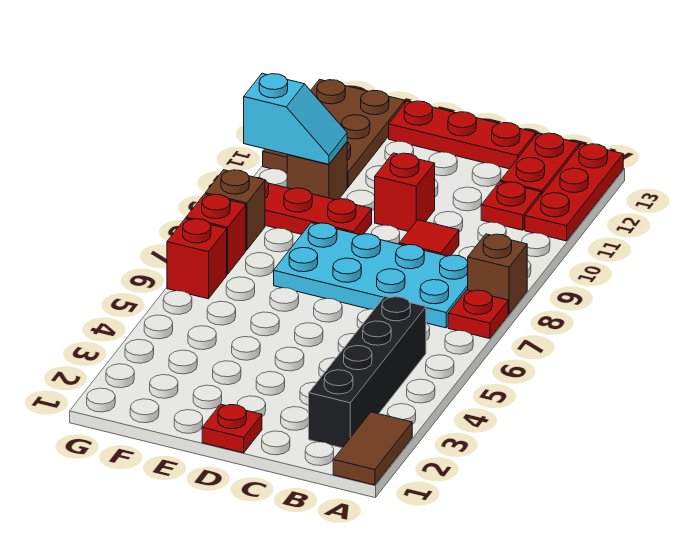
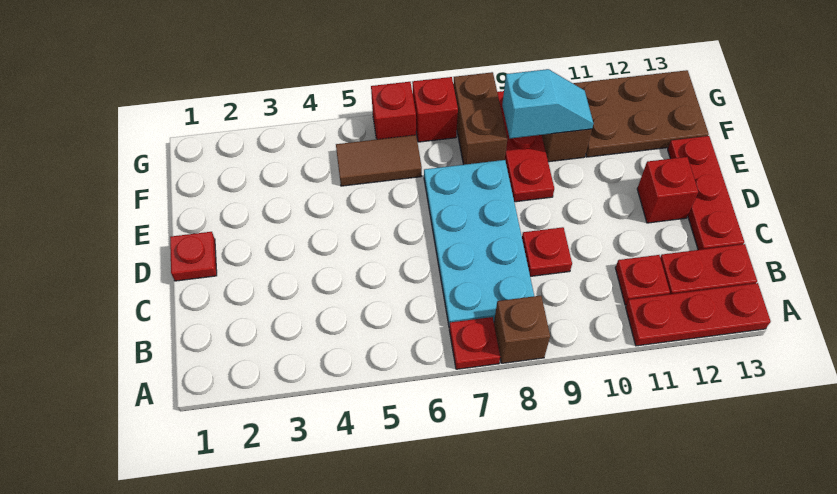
brown tile A1:A2 level 1 -> brown tile F5:F6 level 1
black brick B2:B5 level 1 -> none
red tile C9 level 1 -> red plate C9 level 1
red brick D10 level 1 -> red brick D12 level 1
cyan slope F10:G10 level 2 top G -> cyan slope F9:F10 level 2 top 9
brown brick G8 level 1 -> brown brick F8:G8 level 1

